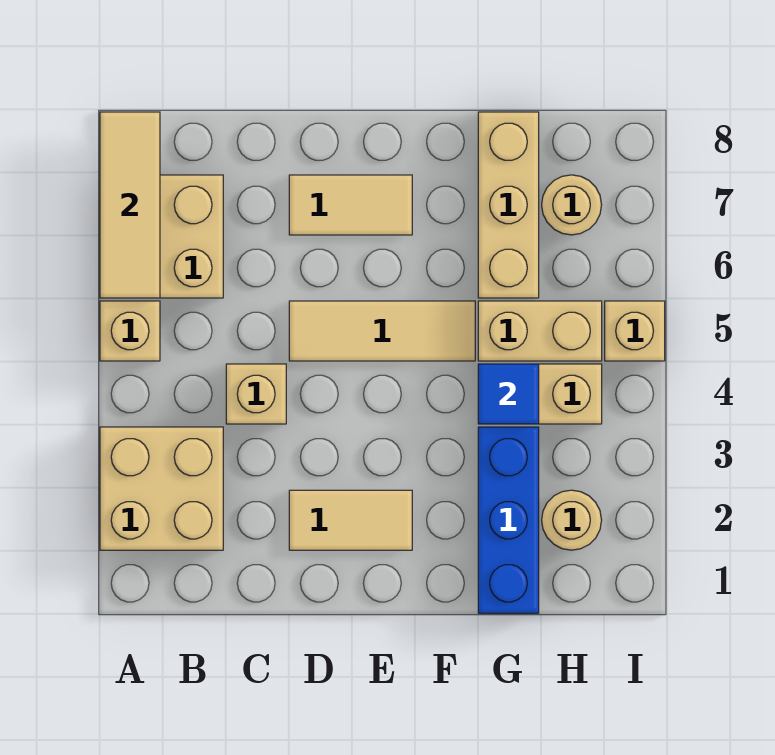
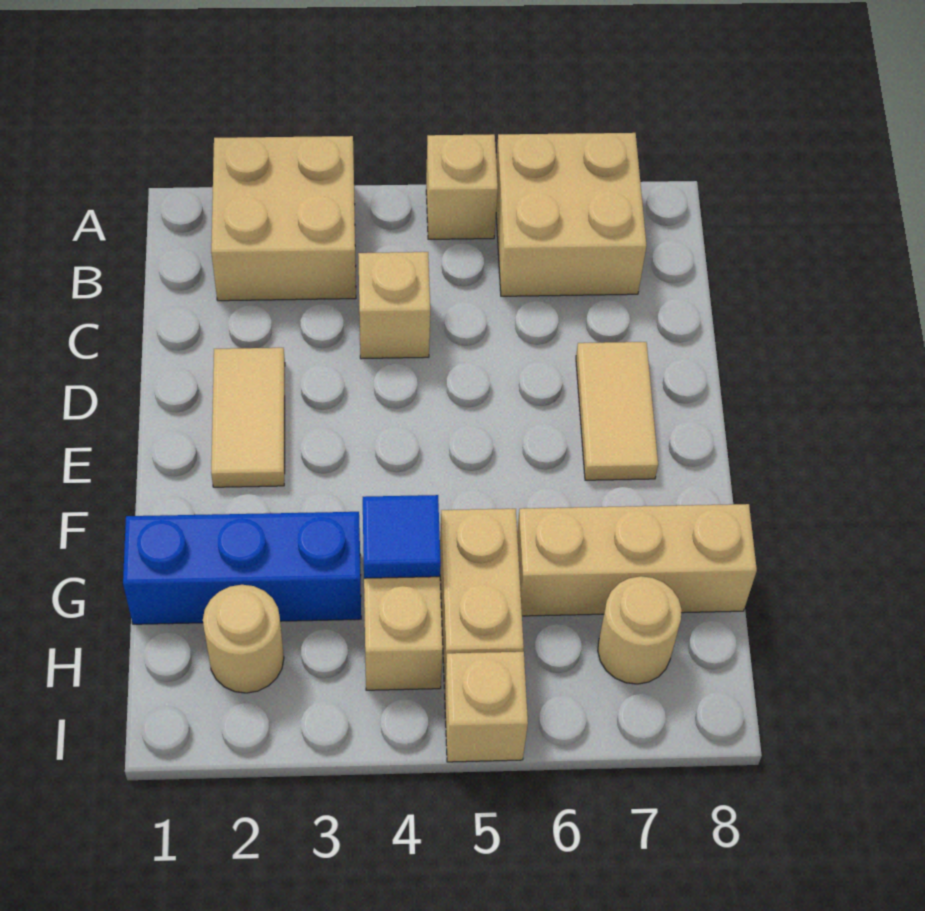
tan tile A6:A8 level 2 -> none
tan tile D5:F5 level 1 -> none

